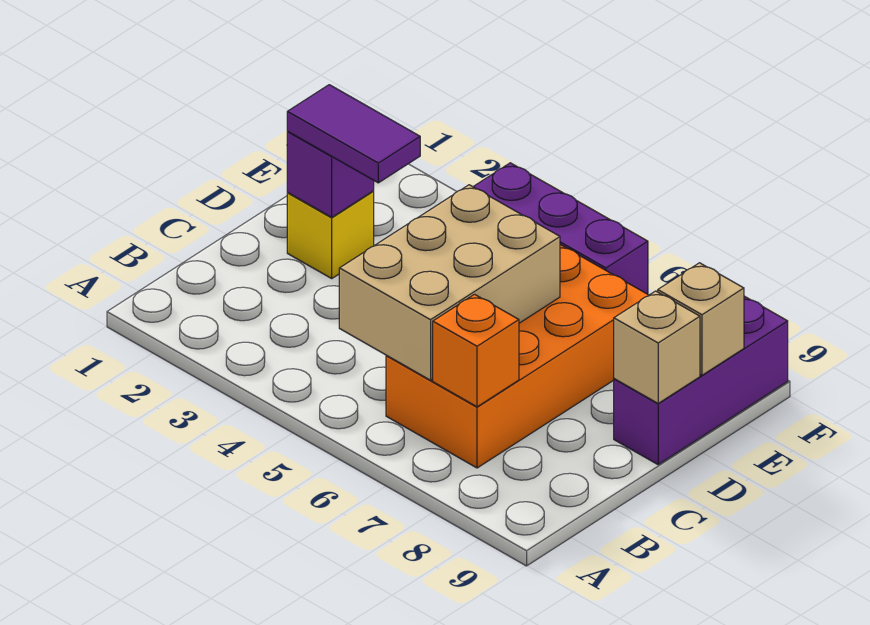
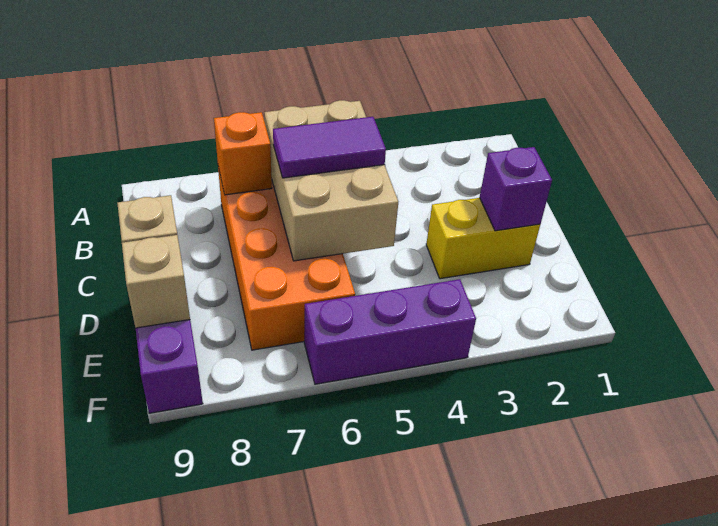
yellow brick D2 level 1 -> yellow brick D2:D3 level 1
purple tile D2:D3 level 3 -> purple tile C5:C6 level 3

